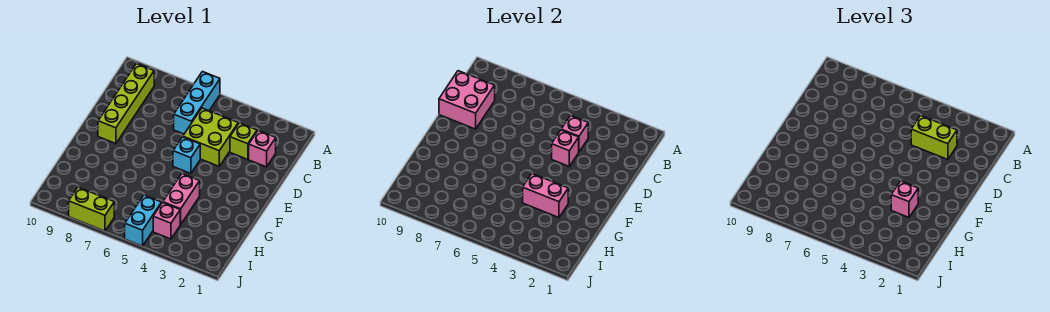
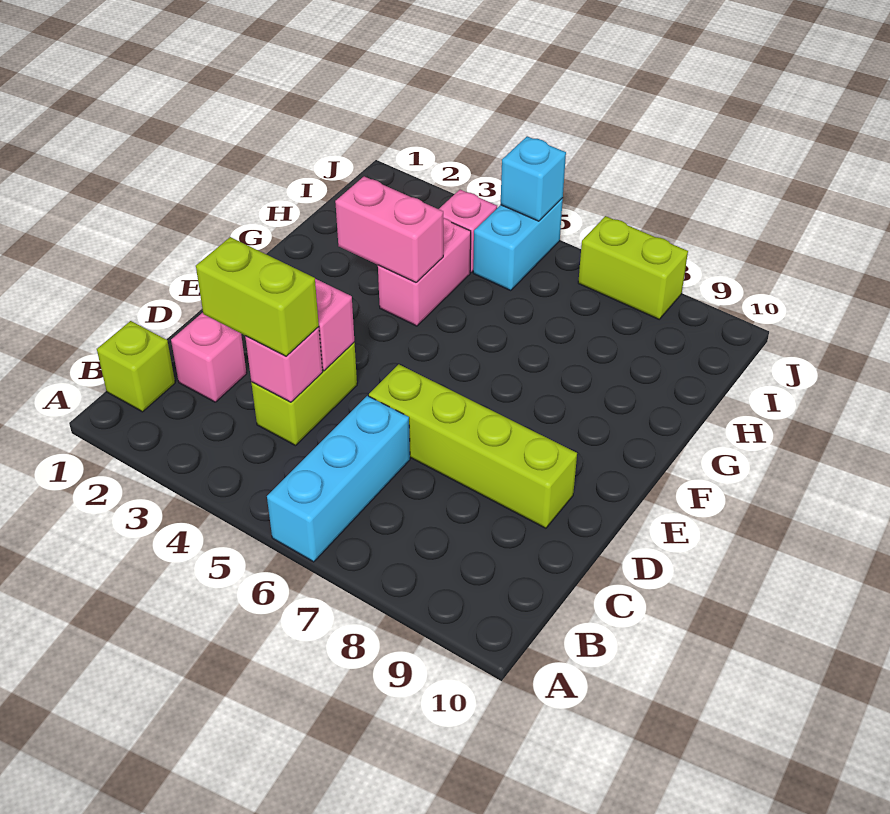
lime brick B9:E9 level 1 -> lime brick D6:D9 level 1
lime brick C3 level 1 -> lime brick B1 level 1
lime brick C4:D5 level 1 -> lime brick C4:D4 level 1
pink brick C9:D10 level 2 -> none
cyan brick E5 level 1 -> cyan brick J5 level 2
pink brick G3 level 3 -> none

